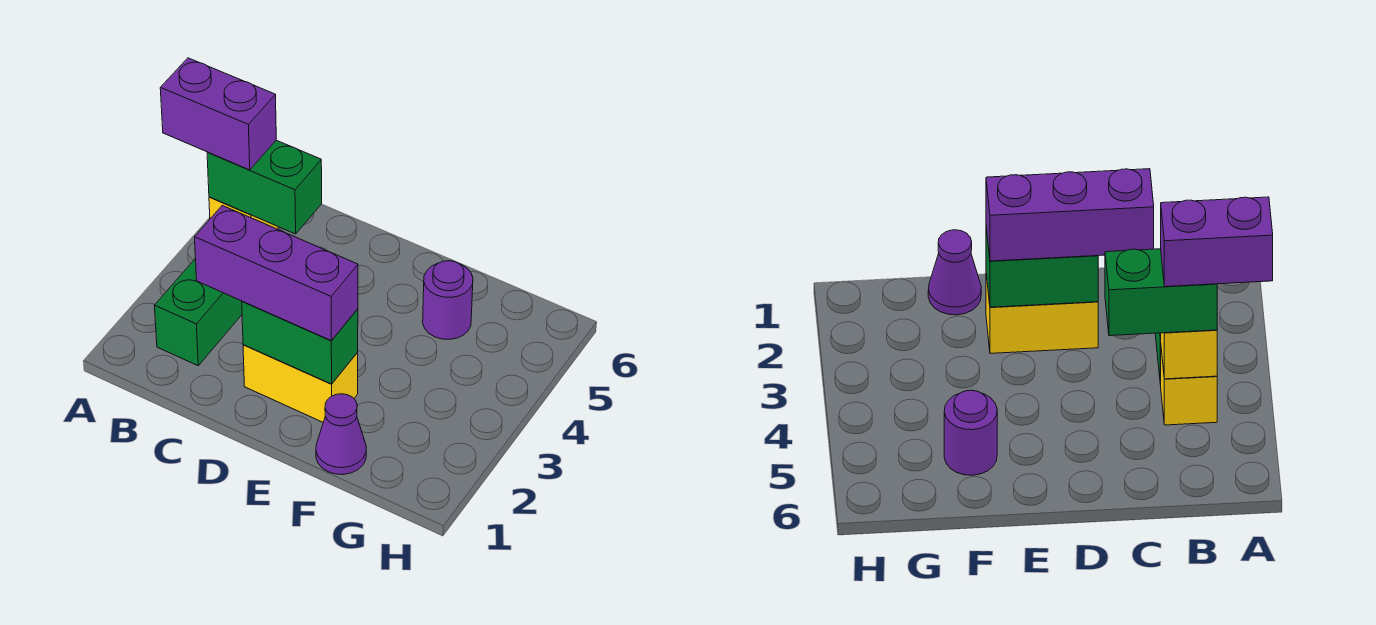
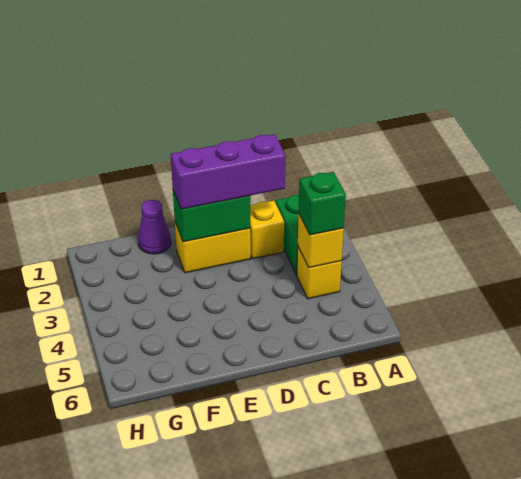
purple brick A4:B4 level 4 -> none
green brick B4:C4 level 3 -> green brick B4 level 3
none -> yellow brick C2 level 1
purple round brick F5 level 1 -> none

